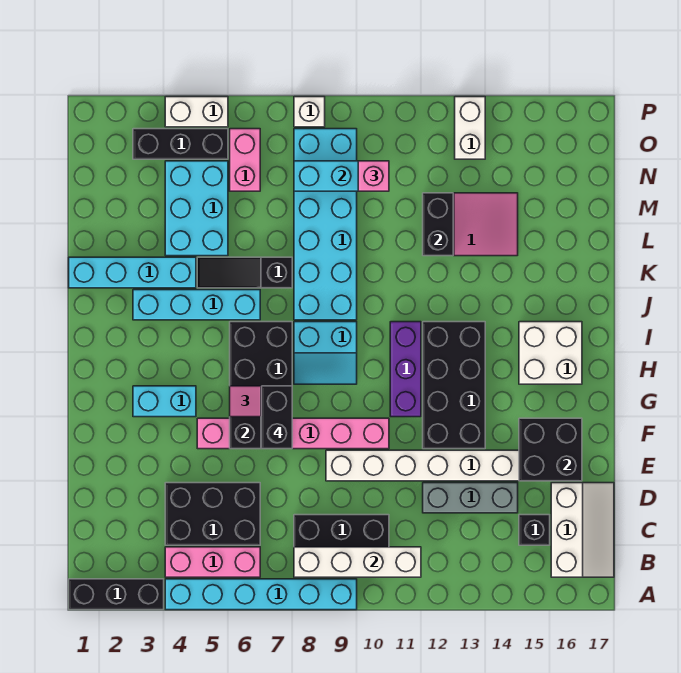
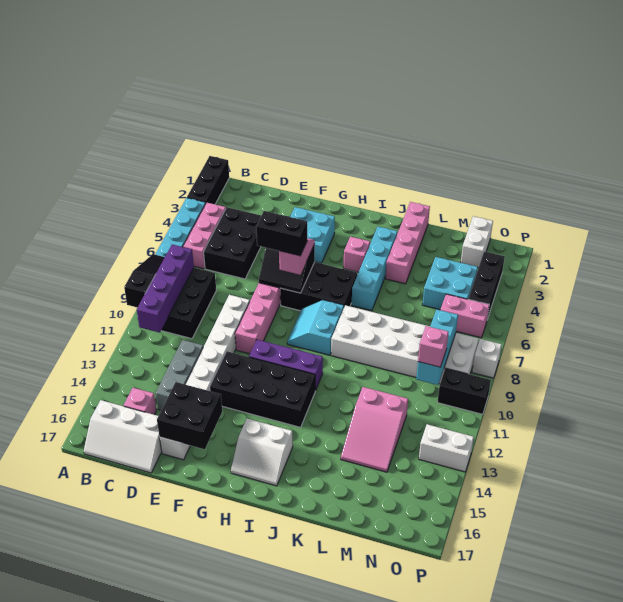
white brick B8:B11 level 2 -> purple brick B8:B11 level 2
black brick C15 level 1 -> pink brick C15 level 1
cyan brick G3:G4 level 1 -> cyan brick F3:G4 level 1
white brick H15:I16 level 1 -> white slope H15:I16 level 1 top 15
none -> pink brick I4 level 1
cyan brick J8:O9 level 1 -> white brick J8:O9 level 1
cyan brick K1:K4 level 1 -> pink brick K1:K4 level 1
black slope K5:K7 level 1 top 7 -> black slope A8:A10 level 2 top 10
cyan brick L4:N5 level 1 -> cyan brick M4:N5 level 1
black brick L12:M12 level 2 -> black brick O10:P10 level 1
white brick P4:P5 level 1 -> white brick N1:N2 level 1

